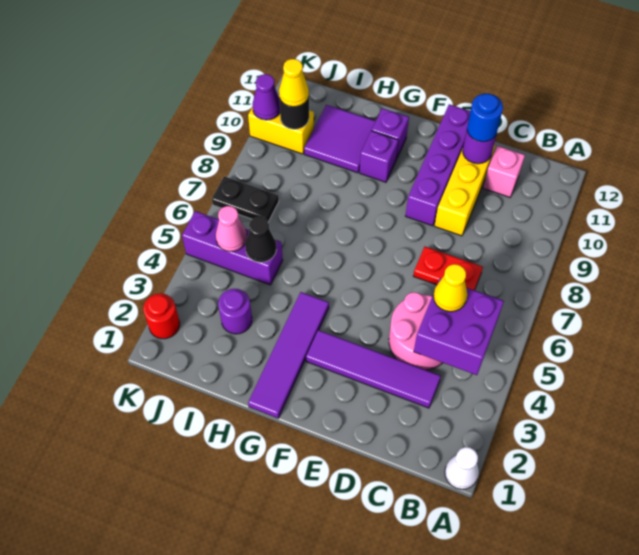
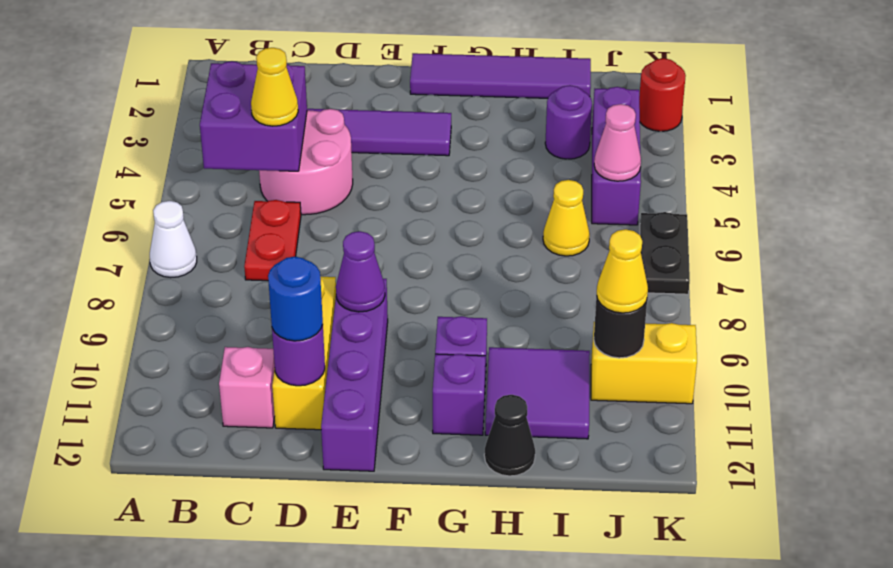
white cone A1 level 1 -> white cone A7 level 1
red plate C7:D7 level 1 -> red plate C6:C7 level 1
purple tile G1:G4 level 1 -> purple tile F1:I1 level 1
purple brick I5:K5 level 1 -> purple brick J3:J5 level 1
black cone I5 level 2 -> black cone H12 level 1
none -> yellow cone I6 level 1
black plate J7:K7 level 1 -> black plate K6:K7 level 1
purple cone K10 level 2 -> purple cone E9 level 2

